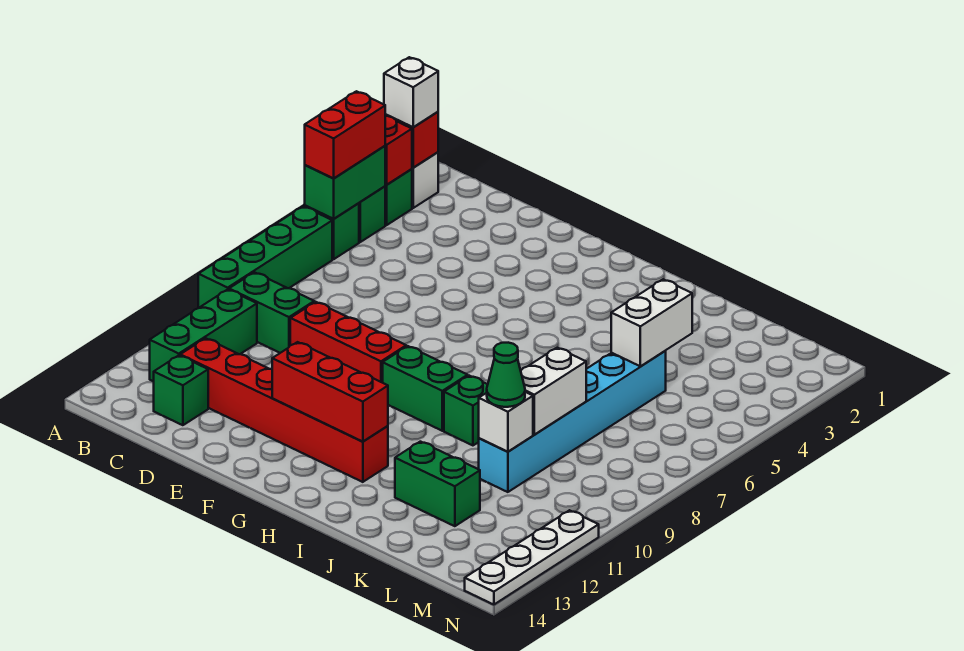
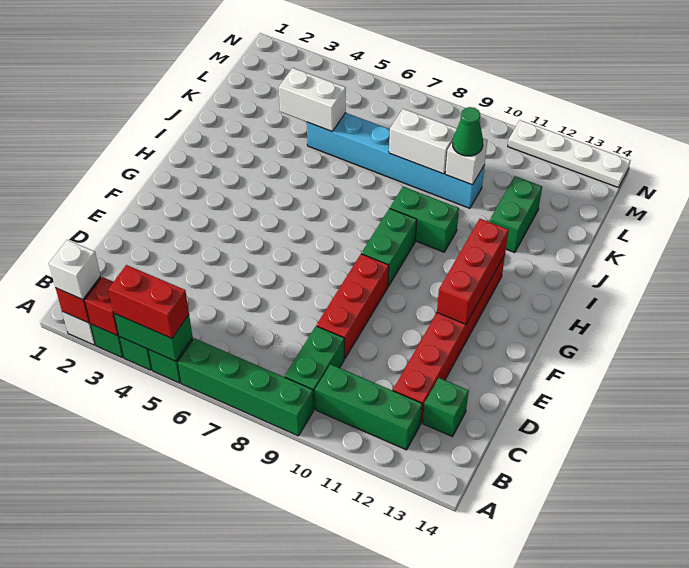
green brick I9 level 1 -> green brick I9:I10 level 1

